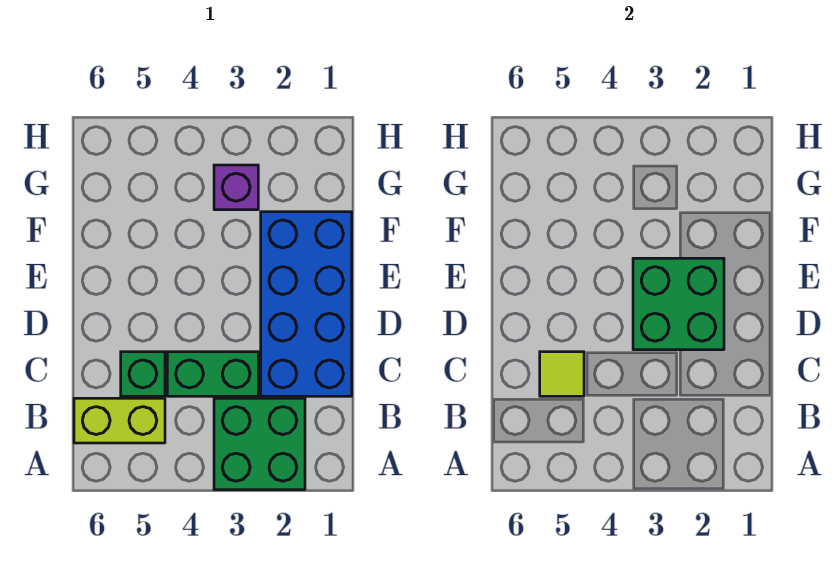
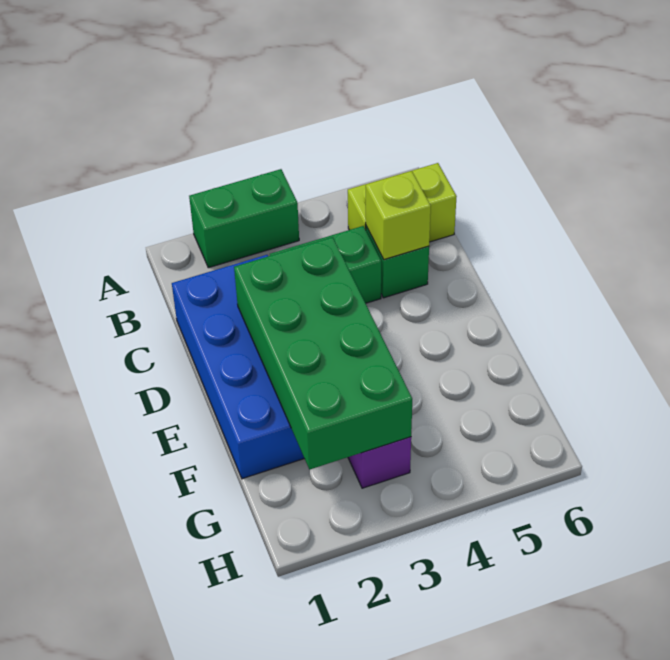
green brick A2:B3 level 1 -> green brick A2:A3 level 1
lime tile C5 level 2 -> lime brick C5 level 2
green brick D2:E3 level 2 -> green brick D2:G3 level 2

